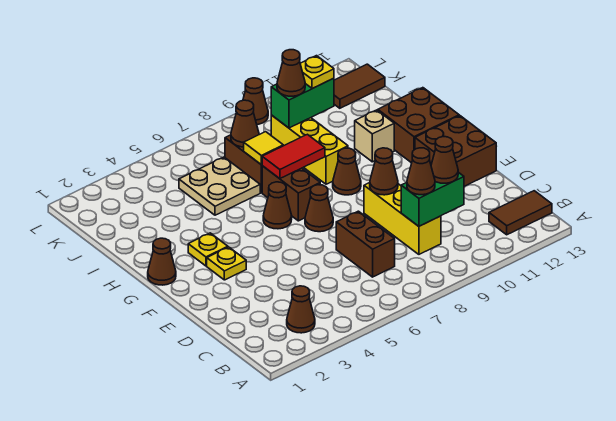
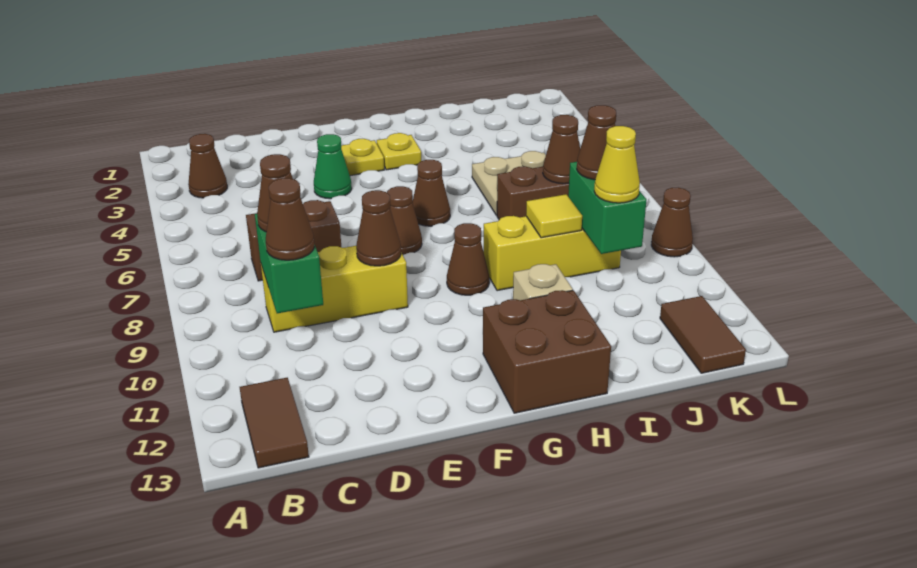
none -> green cone E4 level 1
brown brick E12:F13 level 1 -> none
brown cone G1 level 1 -> none
brown brick G7:H7 level 1 -> none
red tile H7:H8 level 2 -> none
yellow tile I7 level 2 -> yellow tile I9 level 2
yellow plate J10 level 3 -> yellow cone J10 level 3

